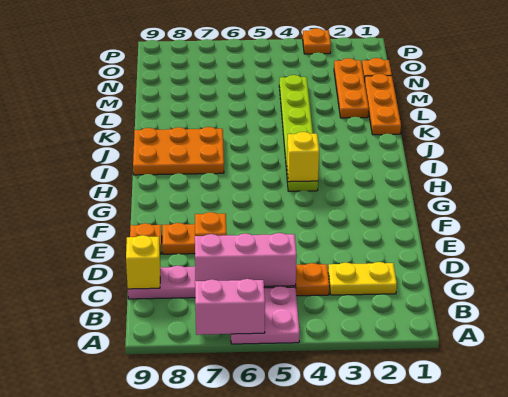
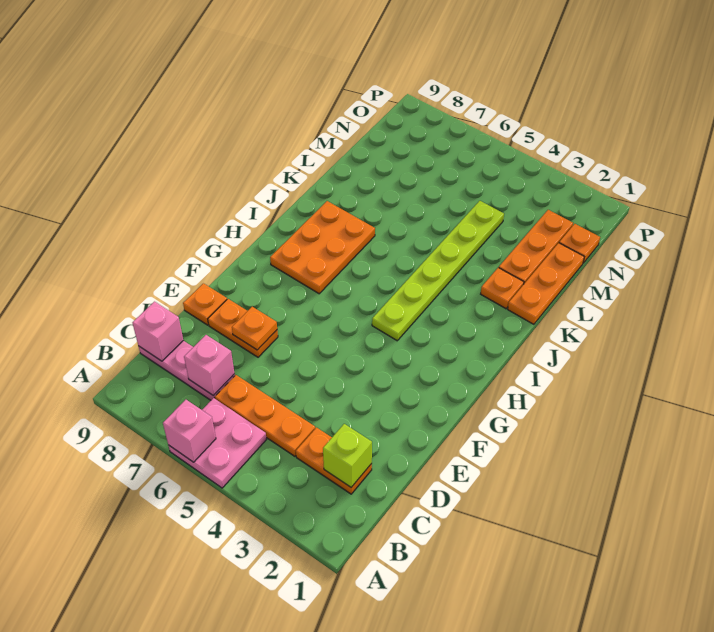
pink brick A6:A7 level 2 -> pink brick A6 level 2
yellow plate C2:C3 level 1 -> orange plate C2:C3 level 1
none -> lime brick C2 level 2
pink brick C5:C7 level 2 -> pink brick C7 level 2
yellow brick C9 level 2 -> pink brick C9 level 2
yellow brick H4 level 2 -> none
orange plate I7:J9 level 1 -> orange plate H7:J8 level 1
orange plate P3 level 1 -> orange plate K2 level 1

